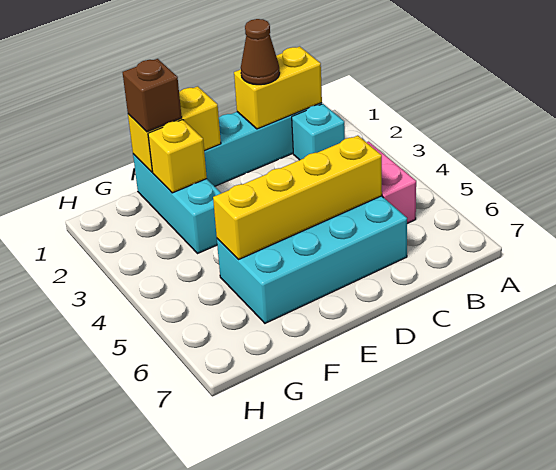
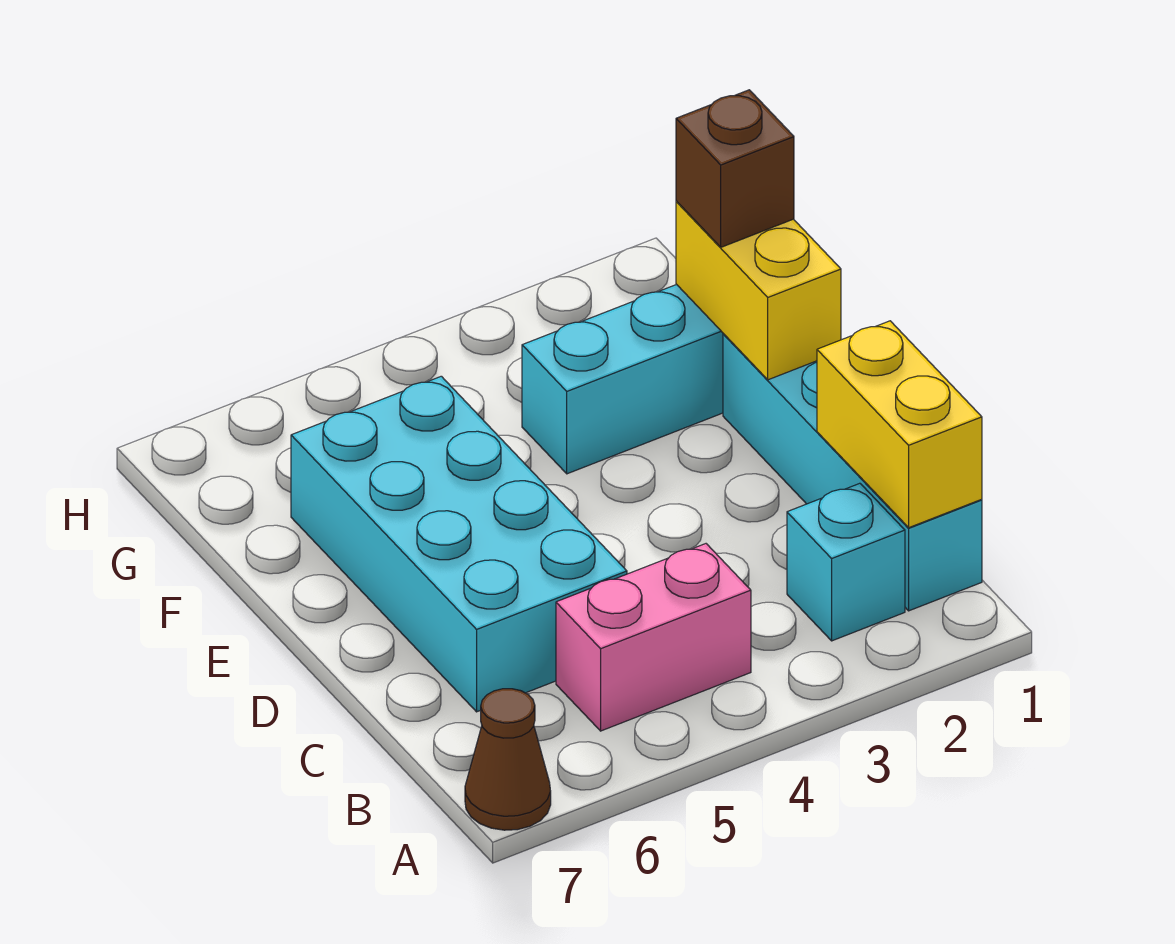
brown cone C1 level 3 -> brown cone A7 level 1
yellow brick C5:F5 level 2 -> none
yellow brick F2 level 2 -> none

